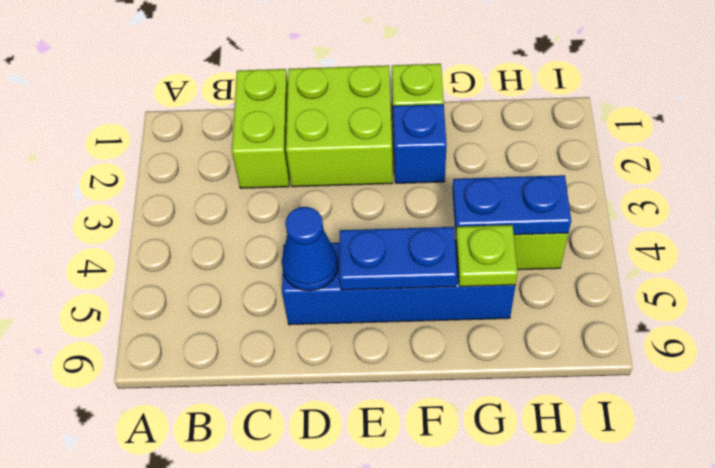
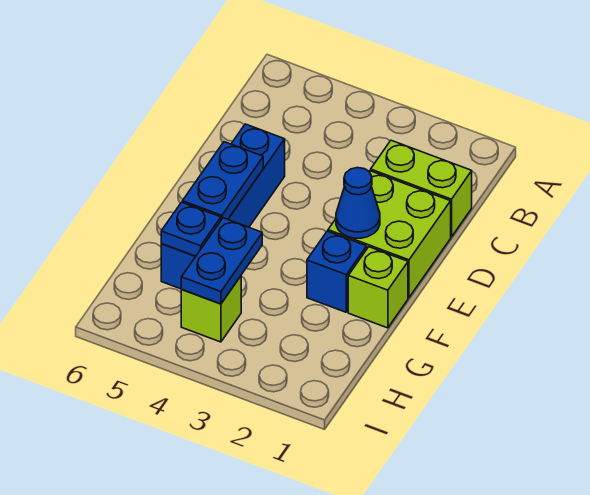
blue cone D5 level 2 -> blue cone E2 level 2
lime plate G5 level 2 -> blue plate G5 level 2

